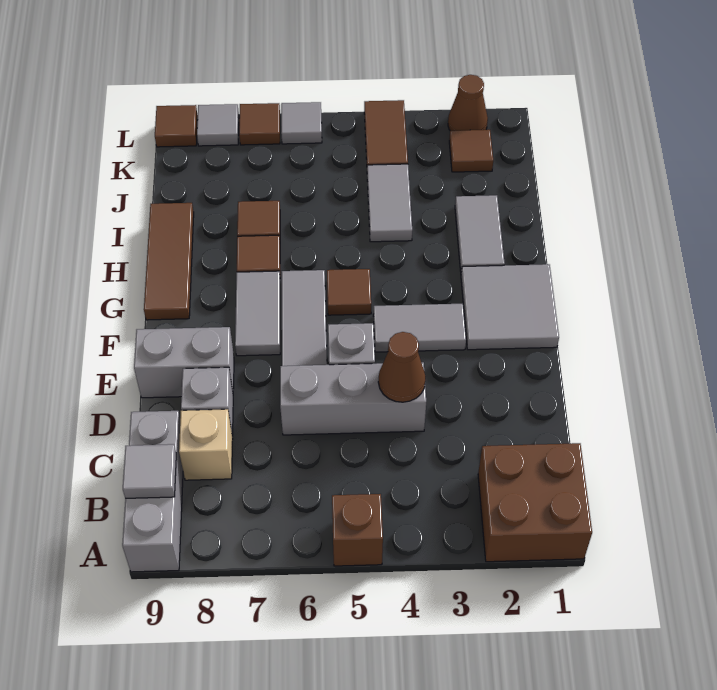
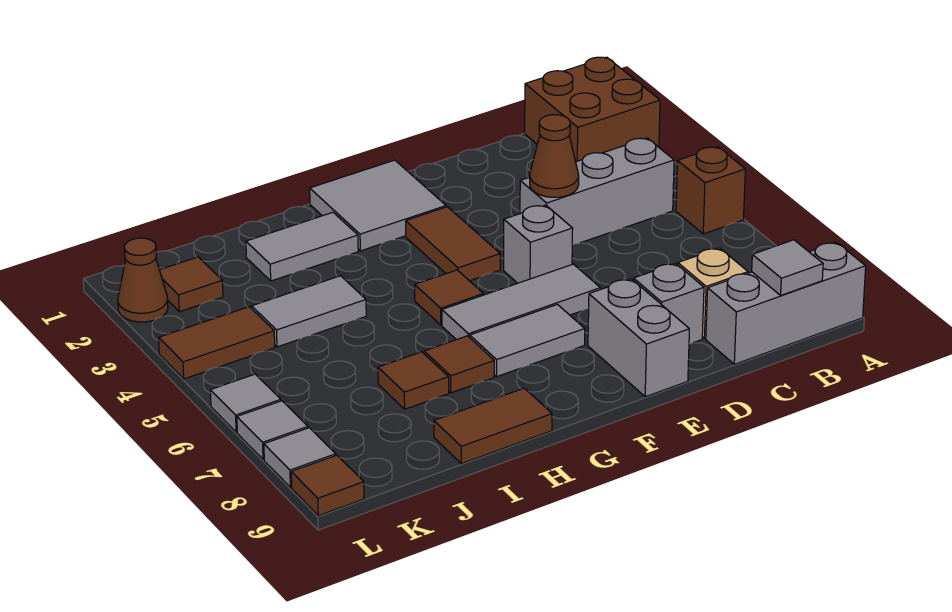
grey brick D4:D6 level 1 -> grey brick B4:D4 level 1
grey tile F3:F4 level 1 -> brown tile F3:F4 level 1
brown tile G9:I9 level 1 -> brown tile H9:I9 level 1
brown tile L7 level 1 -> grey tile L7 level 1

